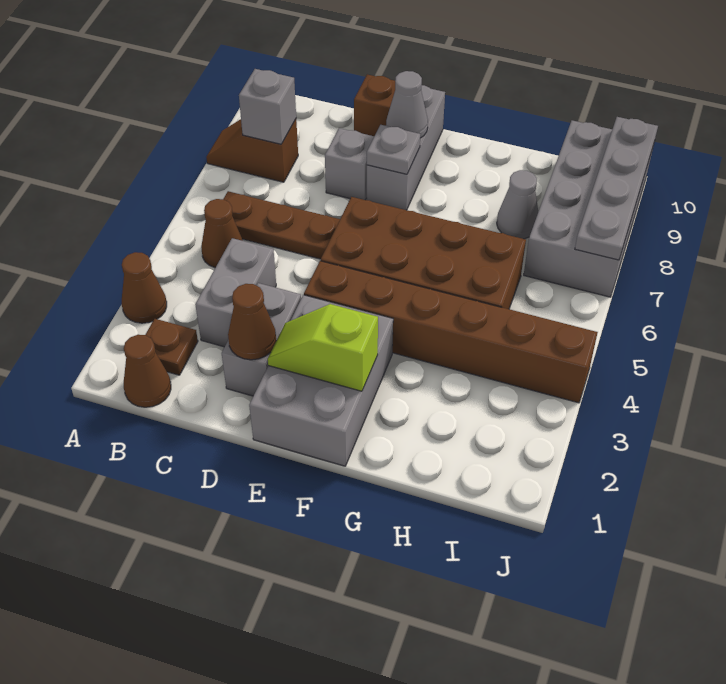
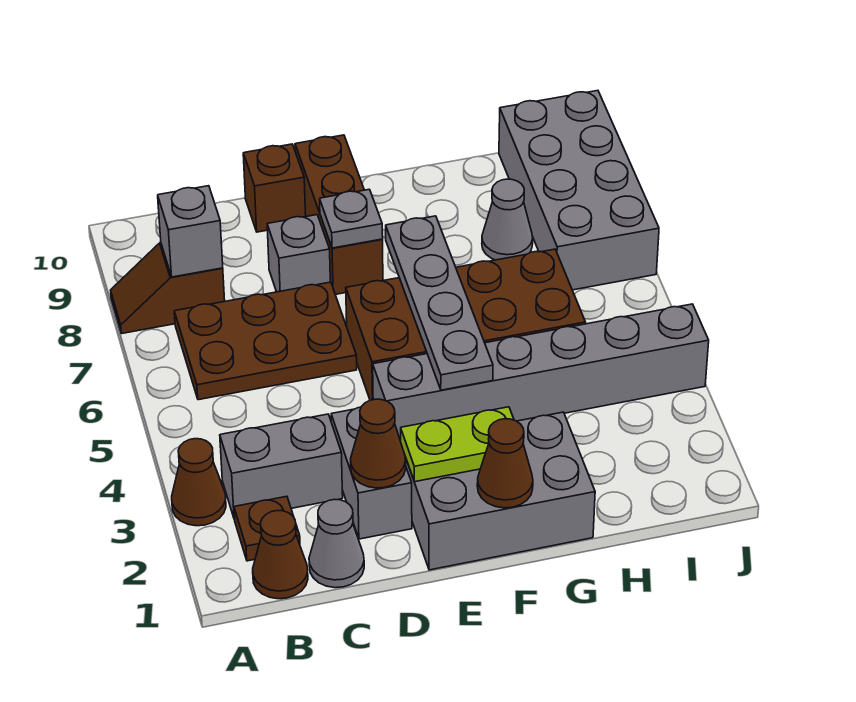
brown cone B5 level 1 -> brown cone F1 level 2
brown plate B6:D6 level 1 -> brown plate B6:D7 level 1
grey brick C3:C4 level 1 -> grey brick B3:C3 level 1
grey brick E1:F3 level 1 -> grey brick E1:G2 level 1
lime slope E2:F2 level 2 top F -> lime plate E2:F2 level 2
brown brick E4:J4 level 1 -> grey brick E4:J4 level 1
grey brick E8:E10 level 1 -> brown brick E8:E10 level 1
grey cone E9 level 2 -> grey cone C1 level 1
grey plate J7:J10 level 2 -> grey plate F4:F7 level 2

